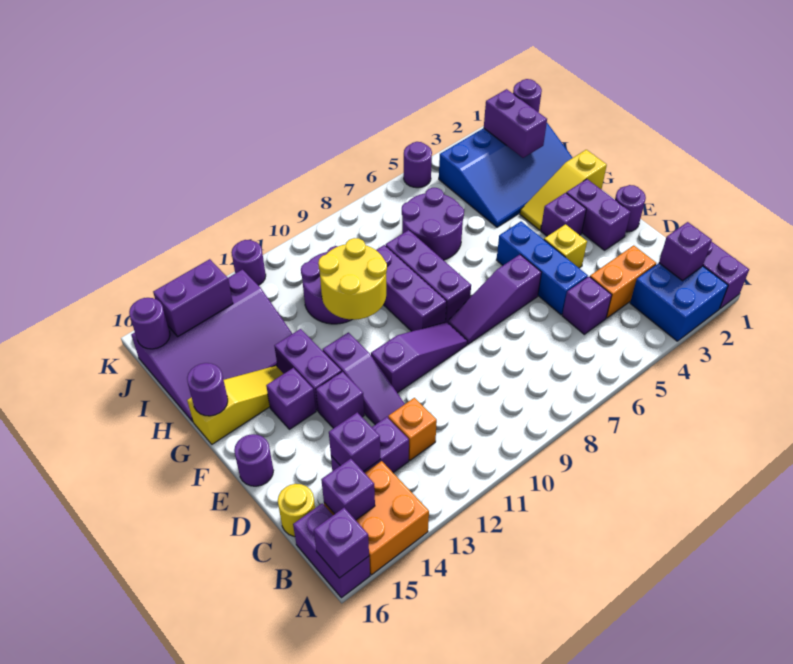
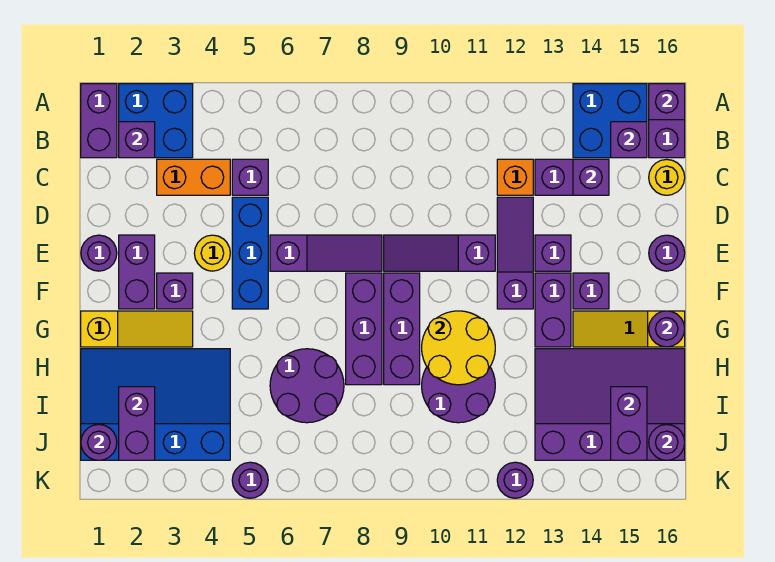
orange brick A14:B15 level 1 -> blue brick A14:B15 level 1
yellow brick E4 level 1 -> yellow round brick E4 level 1
purple brick J14:J15 level 2 -> purple brick I15:J15 level 2

